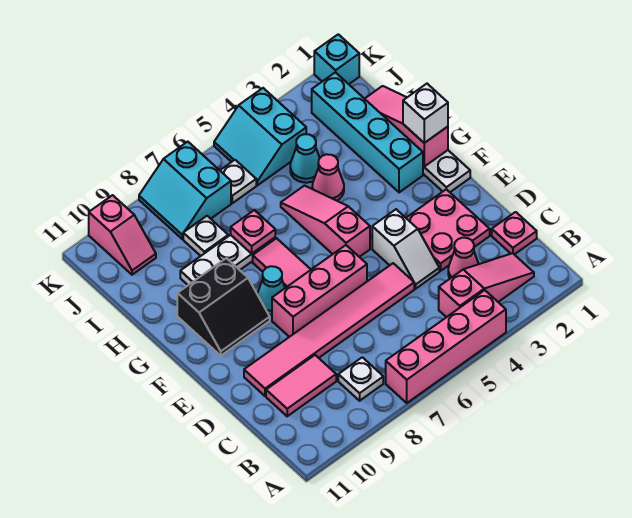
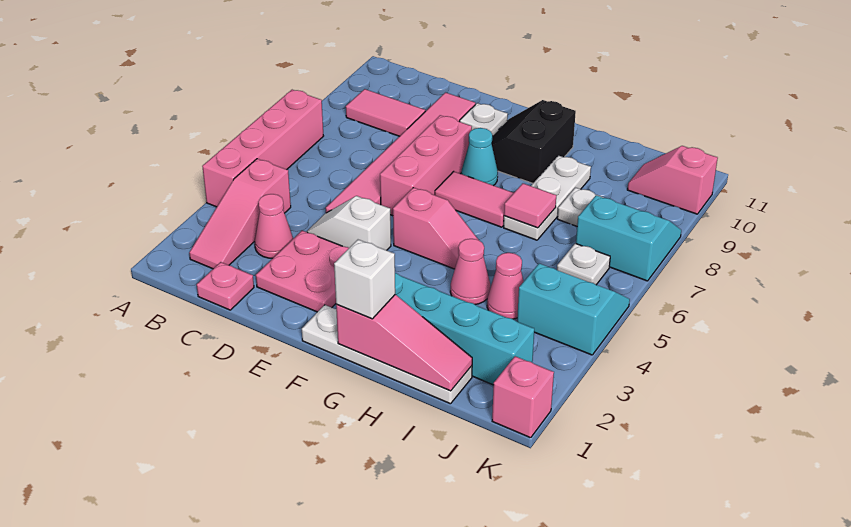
white plate B8 level 1 -> white plate E10 level 1
pink tile C9:C10 level 1 -> pink tile B9:C9 level 1
pink slope F5:H5 level 1 top F -> pink slope F5:G5 level 1 top F
pink plate H7 level 2 -> pink tile H7 level 2
cyan cone I4 level 1 -> pink cone I4 level 1
cyan brick K1 level 1 -> pink brick K1 level 1

